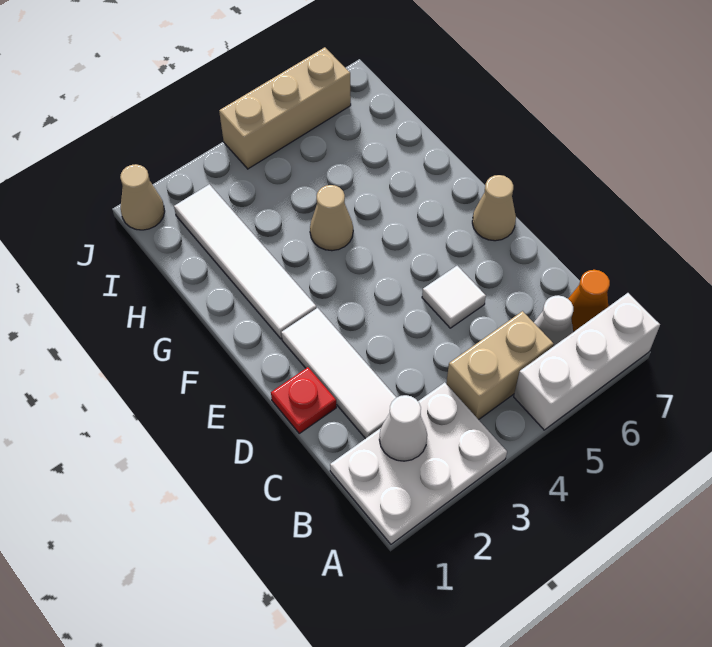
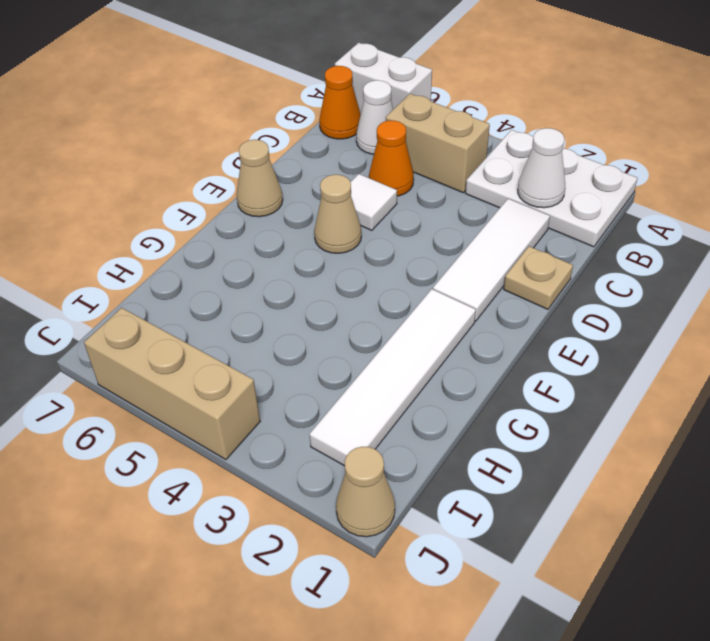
white brick A5:A7 level 1 -> white brick A6:A7 level 1
none -> orange cone C5 level 1
red plate D1 level 1 -> tan plate D1 level 1
tan cone G4 level 1 -> tan cone E5 level 1

